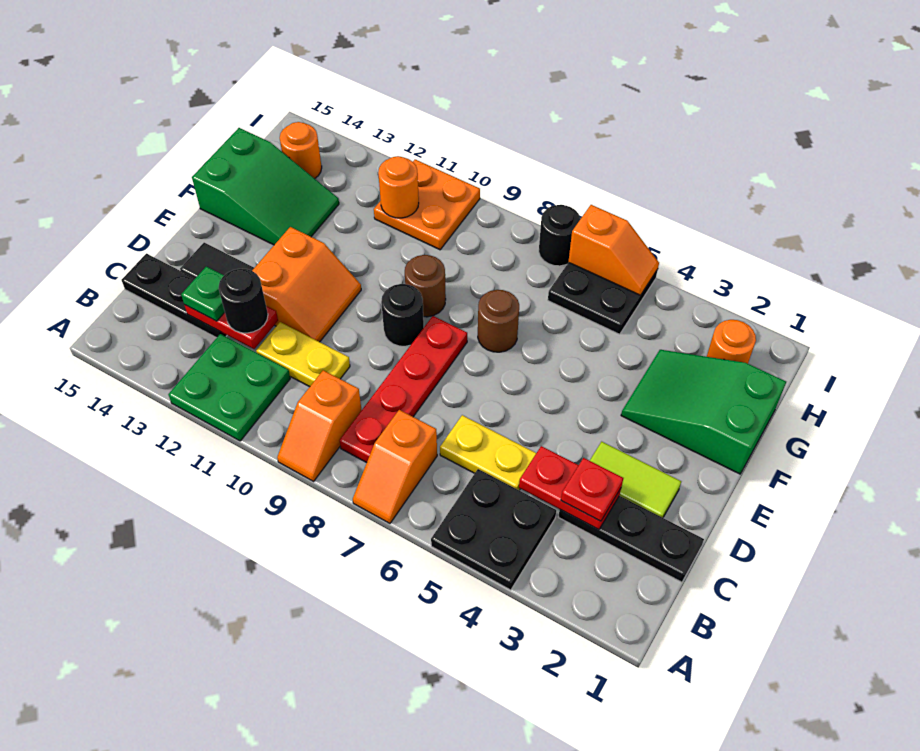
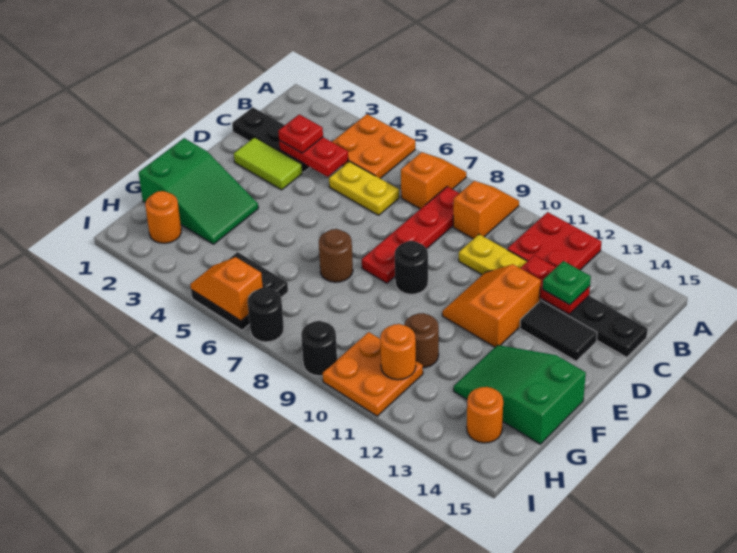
black plate A4:B5 level 1 -> orange plate A4:B5 level 1
green plate A11:B12 level 1 -> red plate A11:B12 level 1
black round brick C12 level 3 -> black round brick I9 level 1
brown round brick F9 level 1 -> brown round brick G11 level 1

